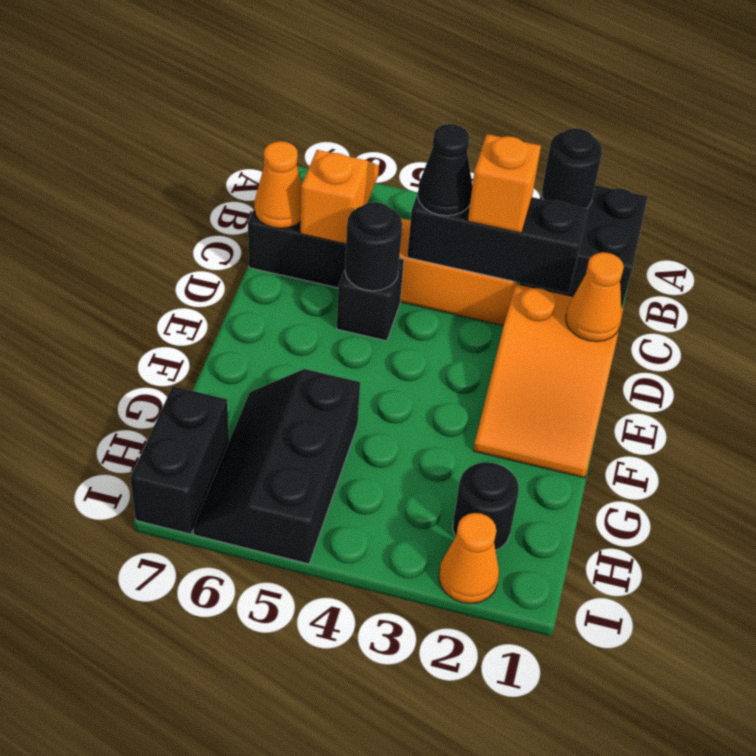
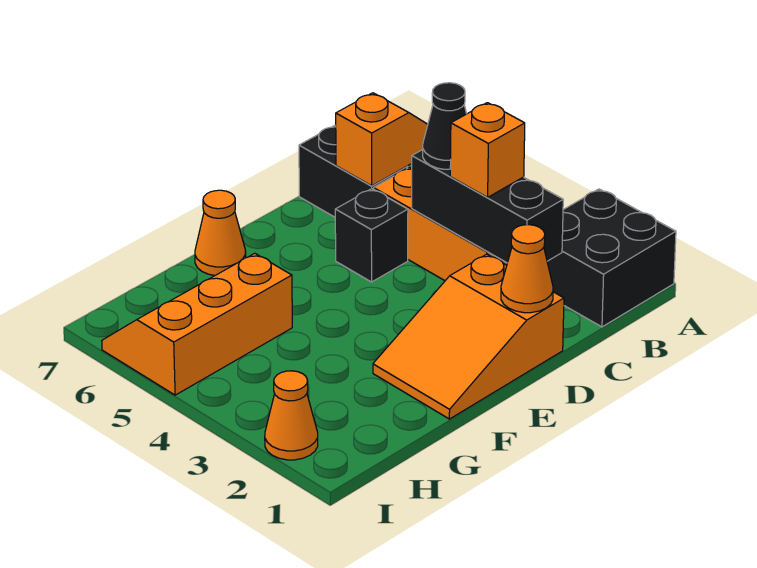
black round brick A2 level 2 -> none
orange cone C7 level 2 -> orange cone F7 level 1
black round brick D5 level 2 -> none
black slope G5:I6 level 1 top 5 -> orange slope G5:I6 level 1 top 5
black round brick H2 level 1 -> none
black brick H7:I7 level 1 -> none

